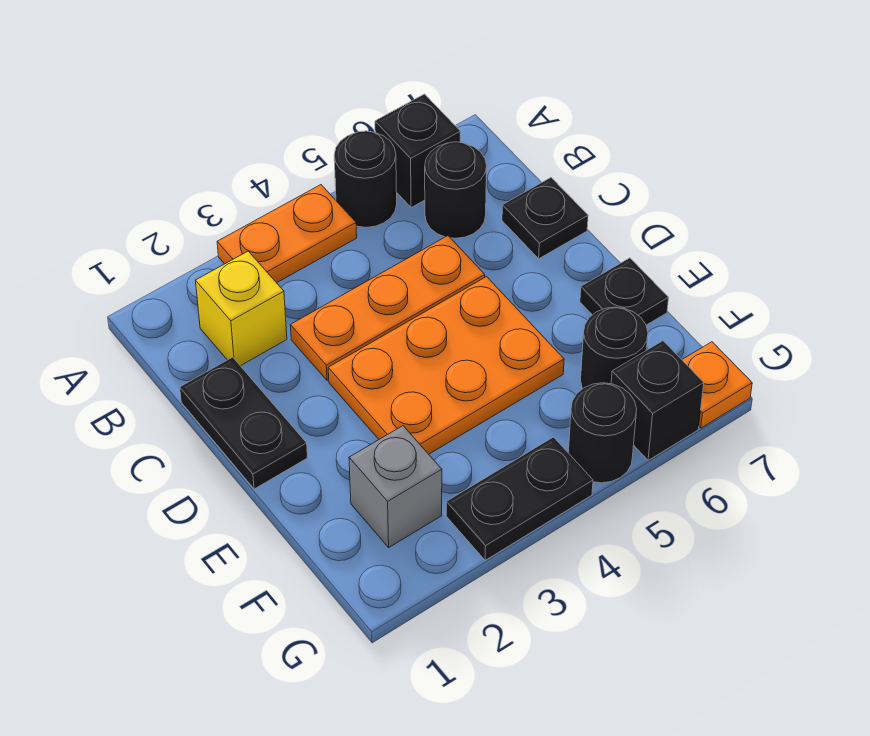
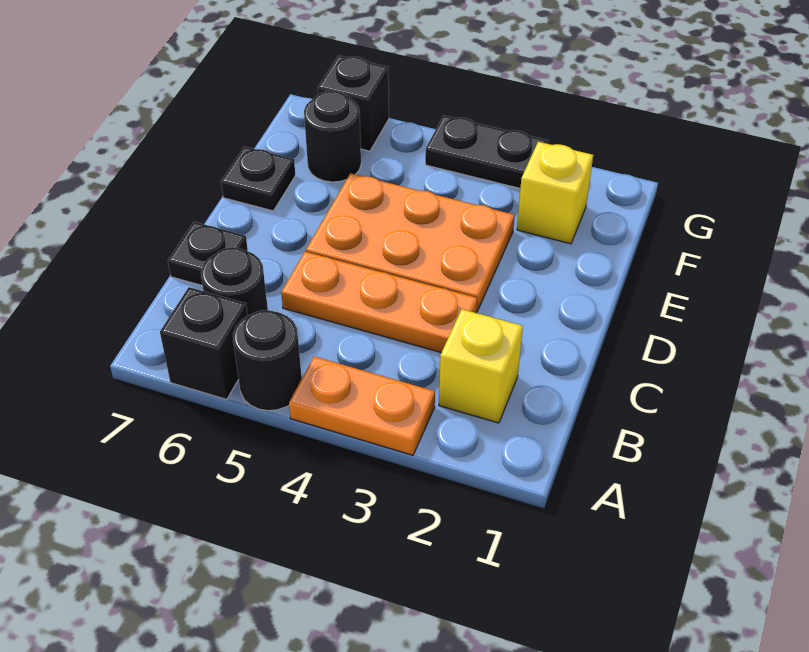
black plate C1:D1 level 1 -> none
grey brick F2 level 1 -> yellow brick F2 level 1
black round brick G5 level 1 -> none
orange plate G7 level 1 -> none

